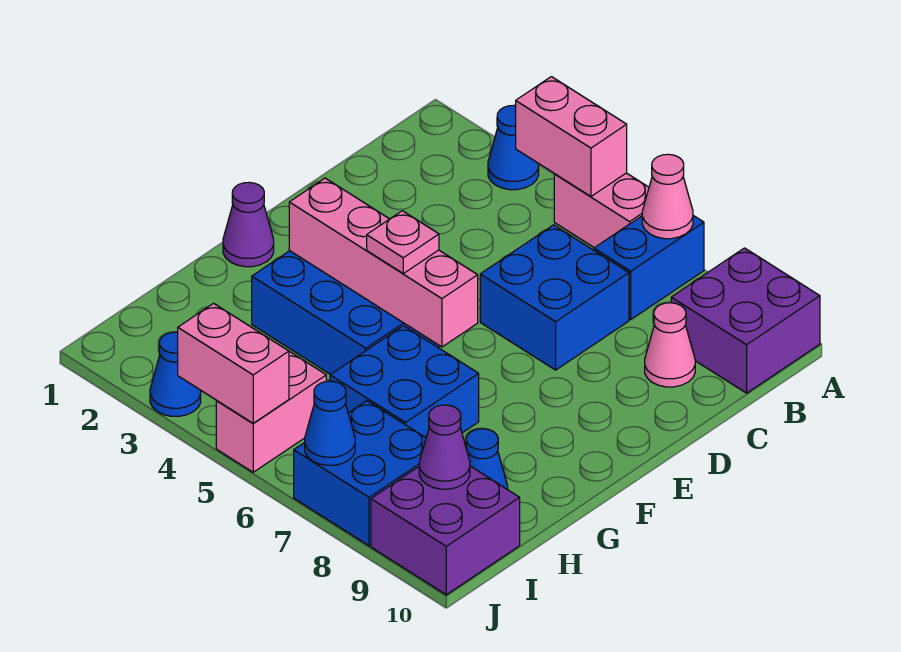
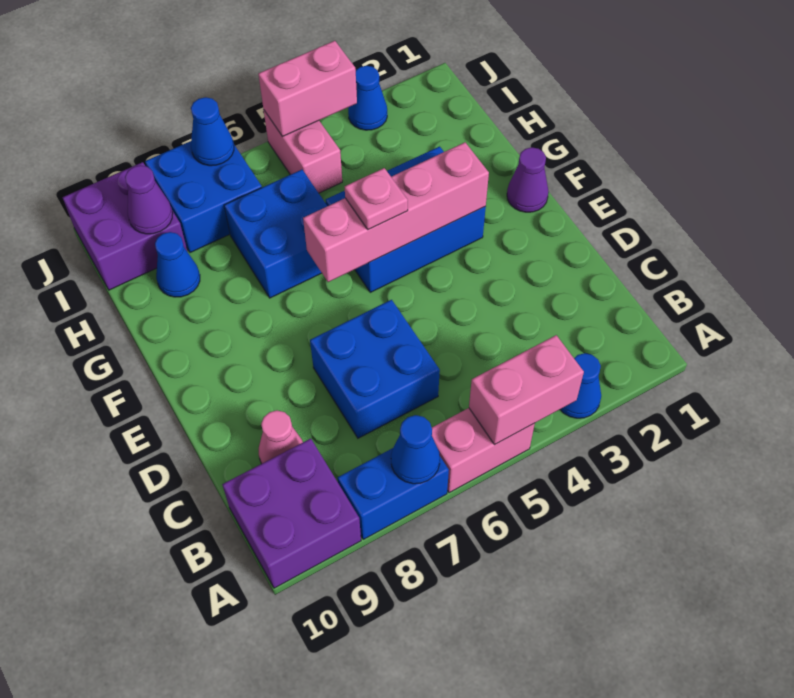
blue brick A7:B7 level 1 -> blue brick A7:A8 level 1
pink cone A7 level 2 -> blue cone A7 level 2

